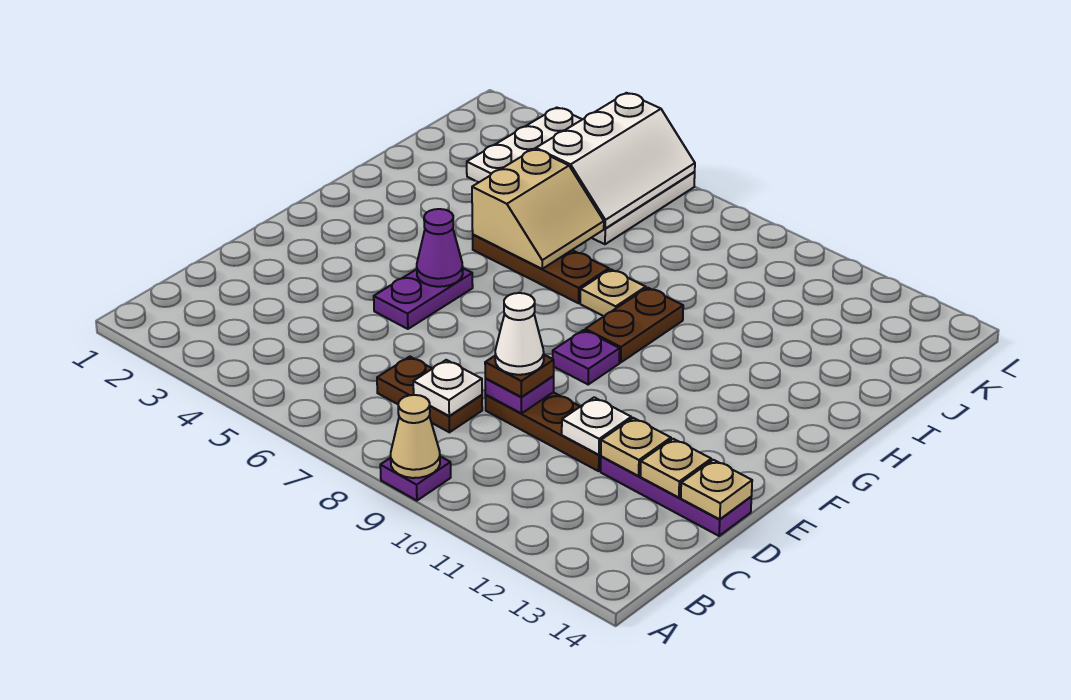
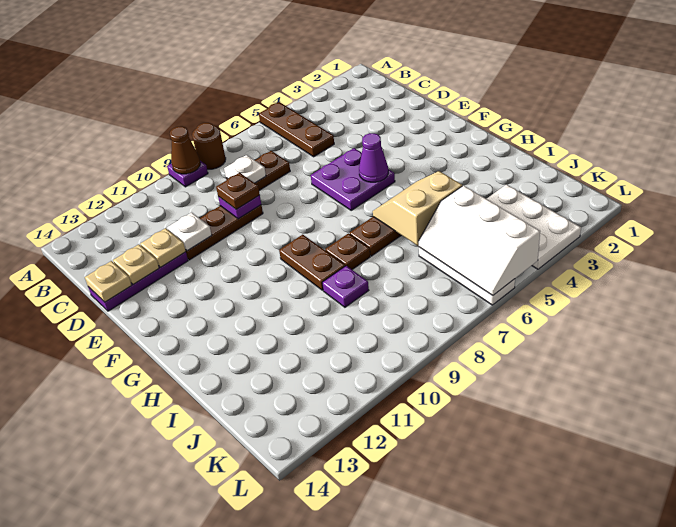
none -> brown plate A5:C5 level 1
none -> brown round brick A8 level 1
tan cone A9 level 2 -> brown cone A9 level 2
white cone D9 level 4 -> none
purple plate E5:F5 level 1 -> purple plate E5:F6 level 1
purple plate F9 level 1 -> purple plate I9 level 1
tan slope H5:I6 level 2 top 5 -> tan slope H5:I6 level 2 top I
tan plate H8 level 1 -> brown plate H8 level 1

